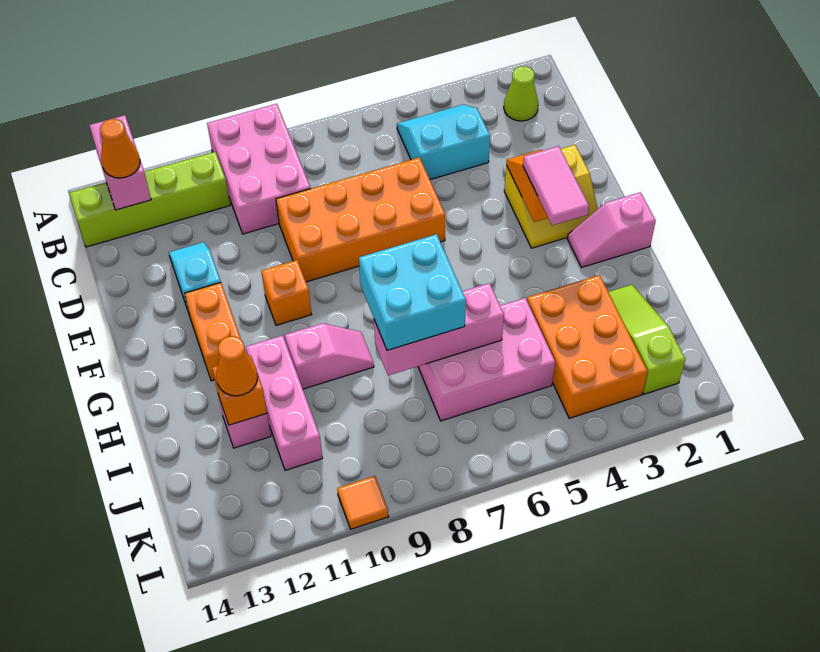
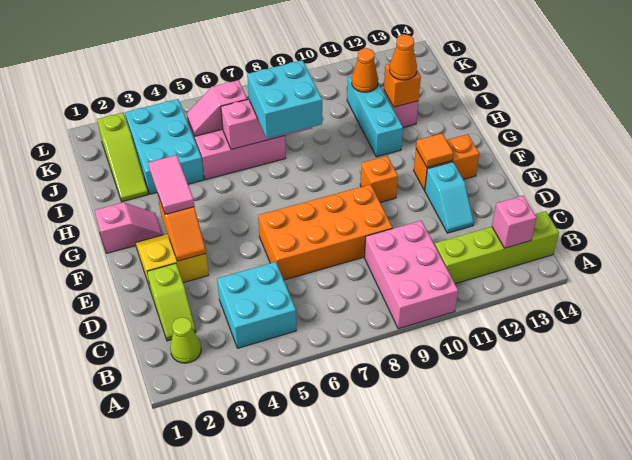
pink brick A13:B13 level 2 -> pink brick B13 level 2
cyan slope B4:C5 level 1 top C -> cyan brick B4:C5 level 1
orange cone B13 level 3 -> orange cone J11 level 2
none -> lime slope C2:D2 level 1 top D
orange brick F12:G12 level 1 -> orange brick F12:F13 level 1
pink slope H9:H10 level 1 top 10 -> pink slope J5:J6 level 2 top 6
pink brick H11:J11 level 1 -> cyan brick H11:J11 level 1
orange brick I3:K4 level 1 -> cyan brick I3:K4 level 1
orange tile L10 level 1 -> orange tile F12 level 2

